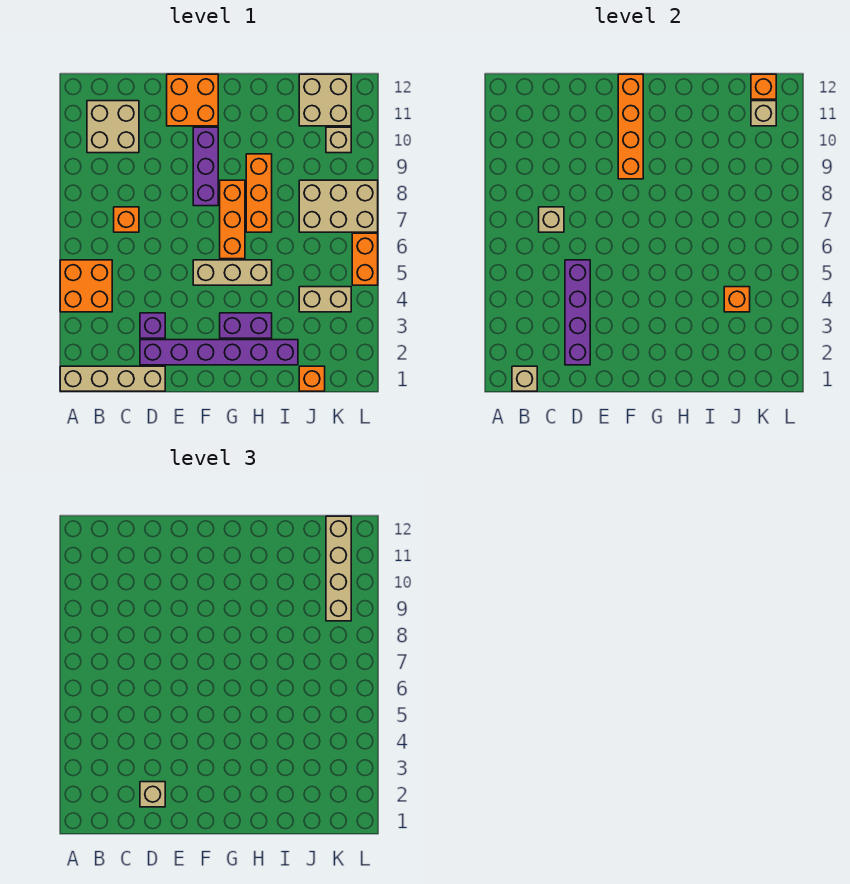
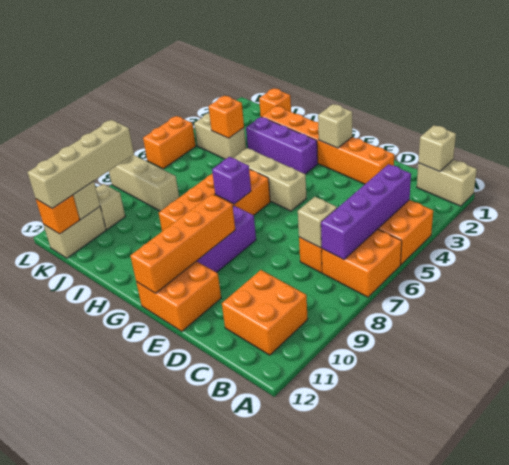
tan brick A1:D1 level 1 -> tan brick A1:B1 level 1
none -> orange brick A6:B7 level 1
tan brick B10:C11 level 1 -> orange brick B10:C11 level 1
purple brick D2:I2 level 1 -> orange brick D2:I2 level 1
purple brick D2:D5 level 2 -> purple brick B4:B7 level 2
tan brick D2 level 3 -> tan brick F2 level 2
purple brick D3 level 1 -> purple brick G7 level 2
purple brick G3:H3 level 1 -> purple brick G3:I3 level 1
tan brick J7:L8 level 1 -> tan brick J8:L8 level 1
tan brick J11:K12 level 1 -> tan brick K11:K12 level 1

